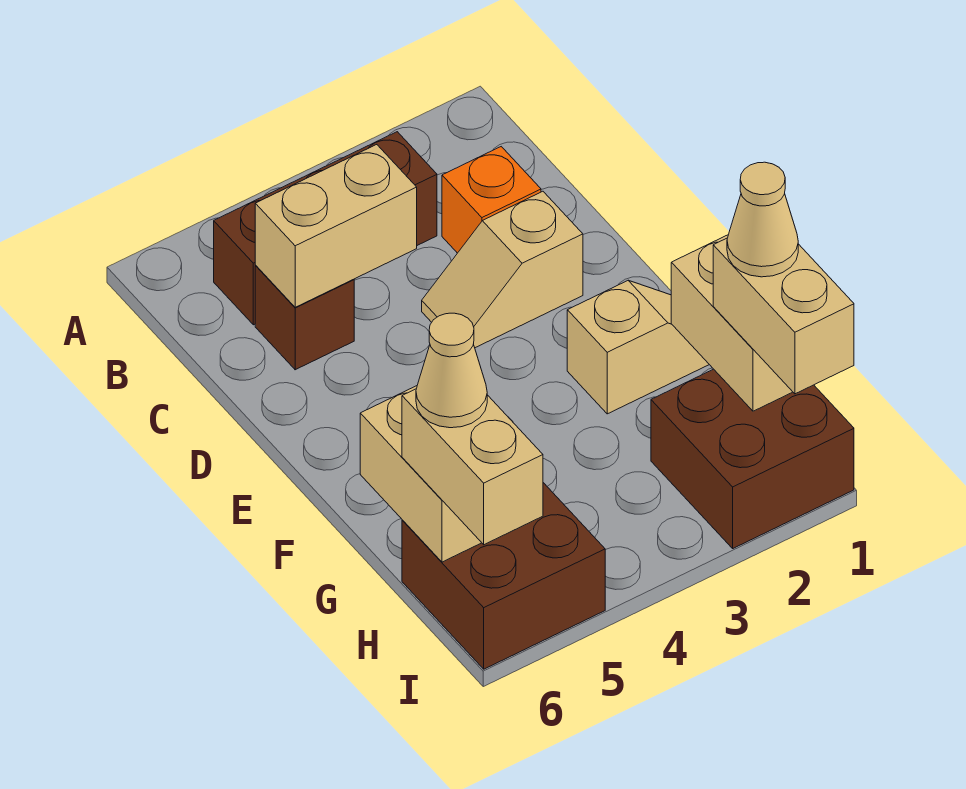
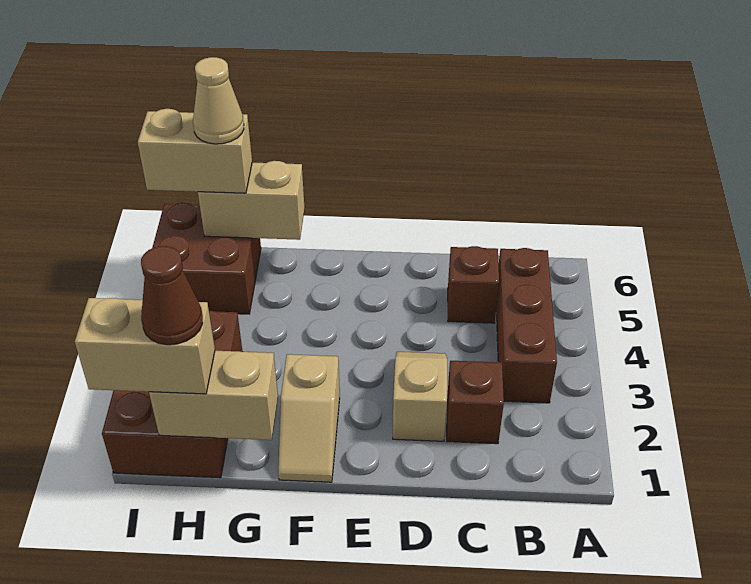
orange brick C2 level 1 -> brown brick C2 level 1
tan brick C4:C5 level 2 -> none
brown brick H1:I2 level 1 -> brown brick H1:I3 level 1
tan cone H1 level 4 -> brown cone H1 level 4

